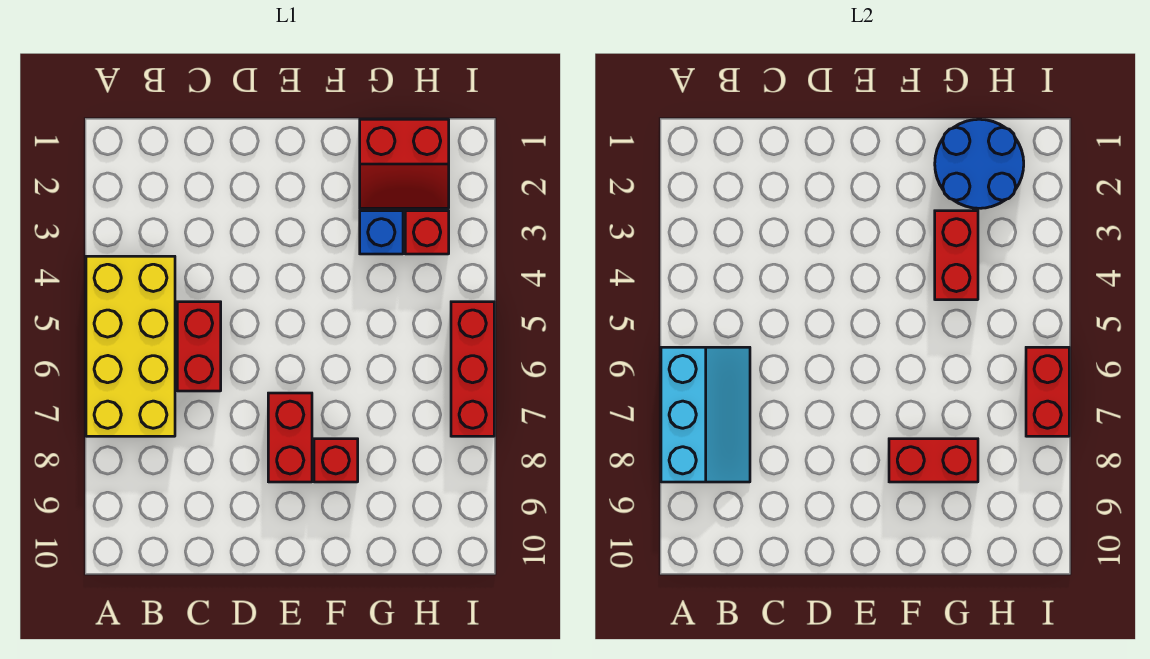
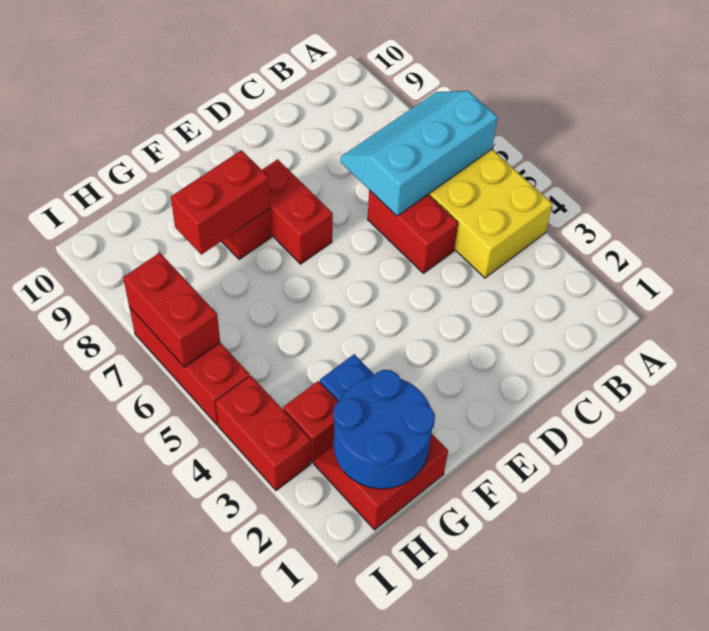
cyan slope A6:B8 level 2 top A -> cyan slope A6:C7 level 2 top 6
red brick G3:G4 level 2 -> red brick I3:I4 level 1

